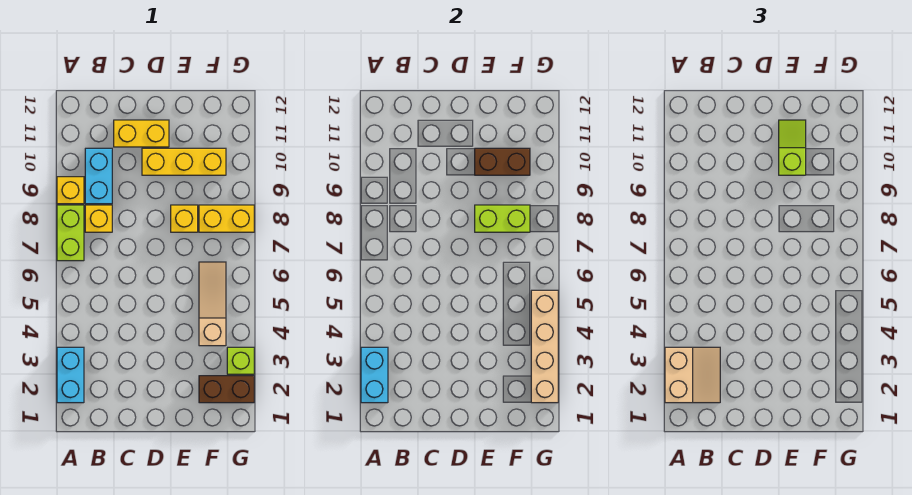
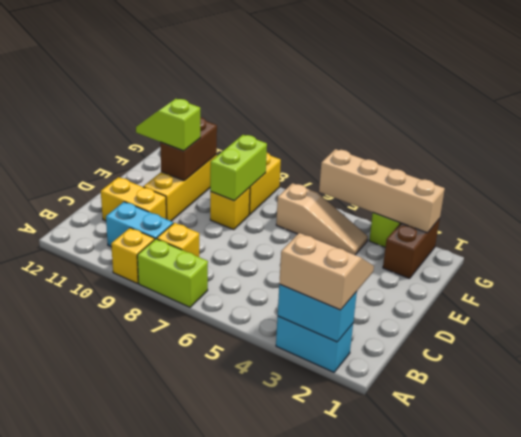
yellow brick C11:D11 level 1 -> yellow brick C10:C11 level 1
tan slope F4:F6 level 1 top 4 -> tan slope F4:F6 level 1 top 6

